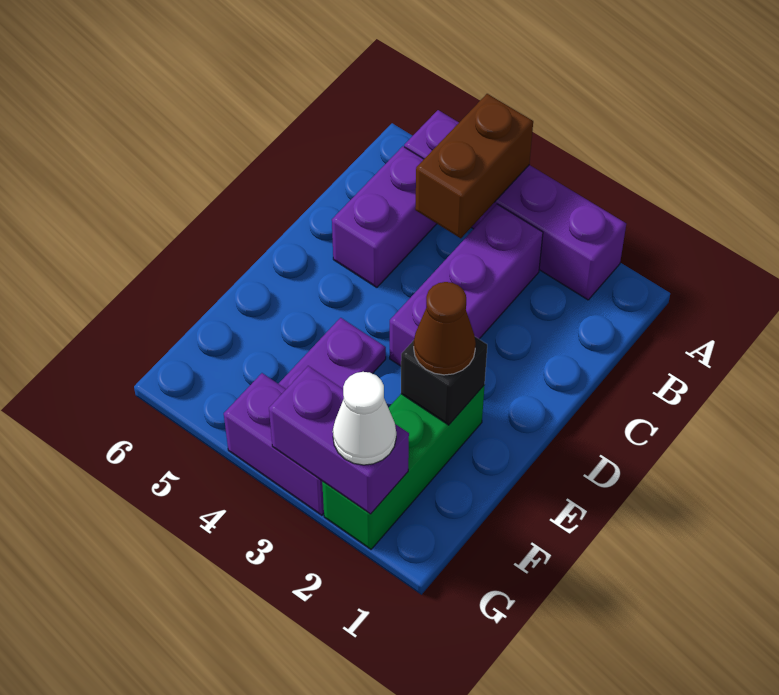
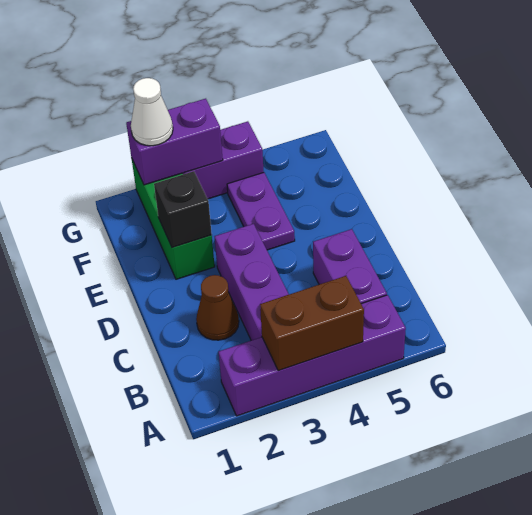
brown brick A4:B4 level 2 -> brown brick A3:A4 level 2
brown cone E2 level 3 -> brown cone C2 level 1

